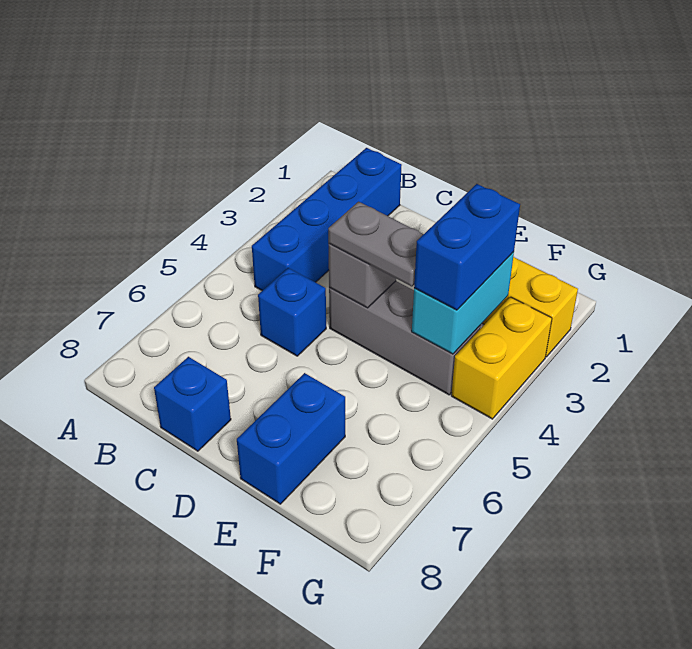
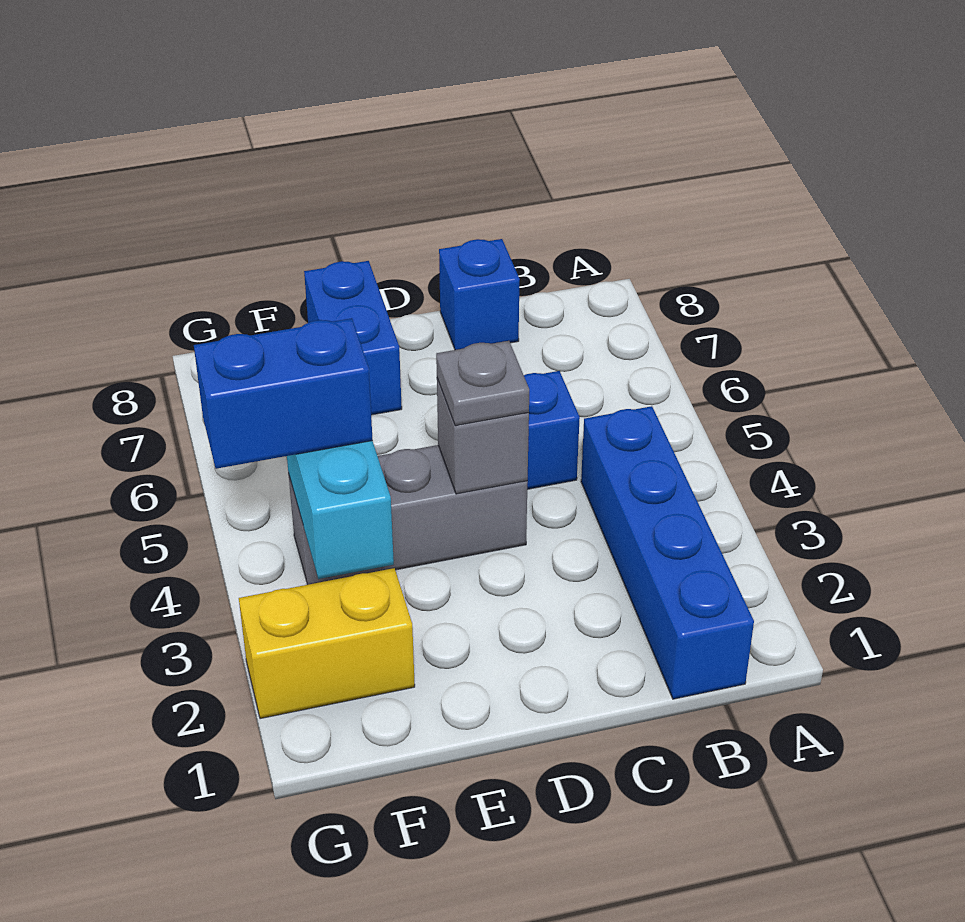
grey plate D4:E4 level 3 -> grey plate D4 level 3
blue brick F3:F4 level 3 -> blue brick F4:G4 level 3
yellow brick G3:G4 level 1 -> none

